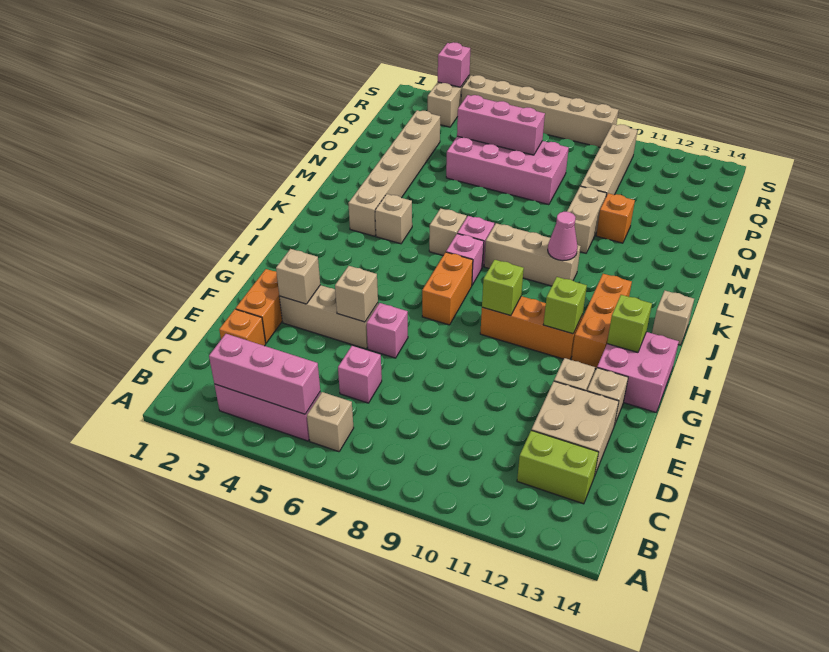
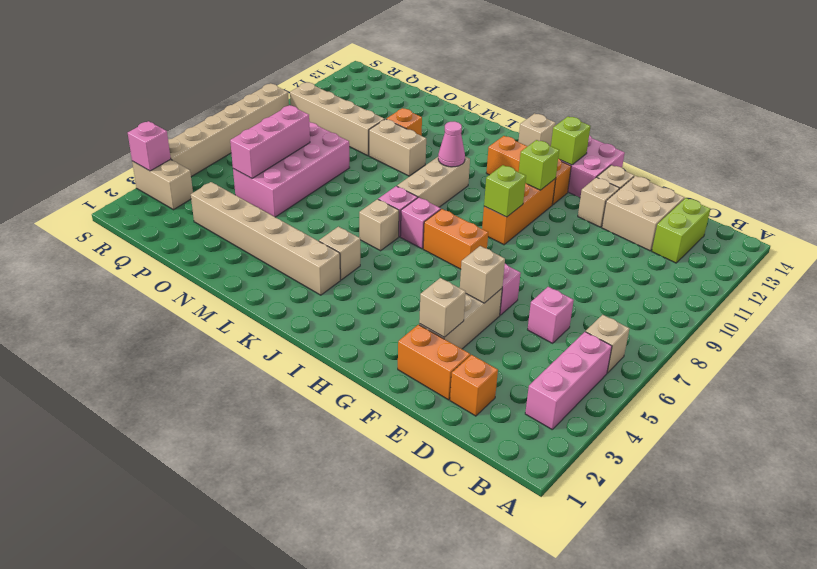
pink brick B3:B5 level 2 -> none

